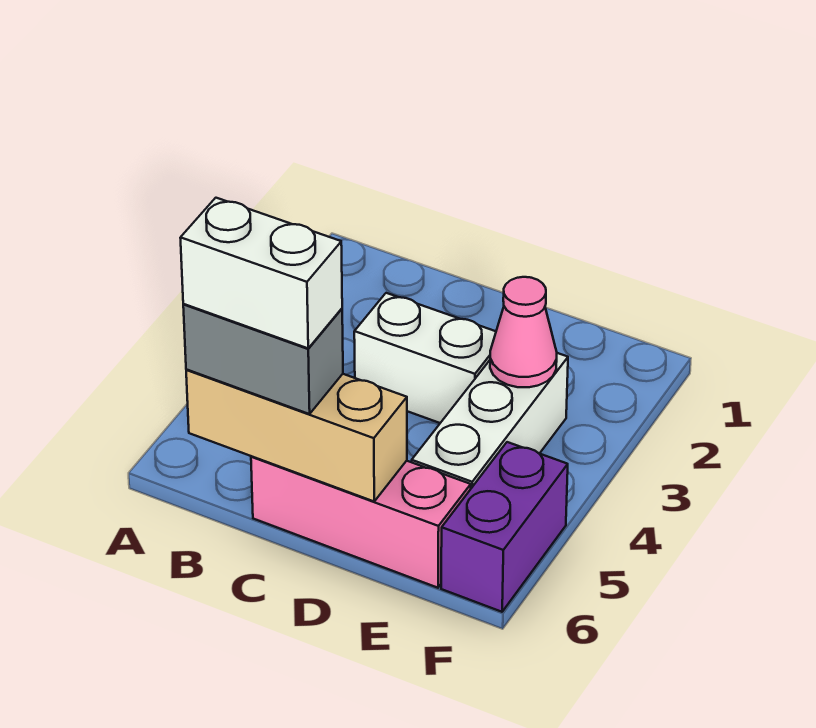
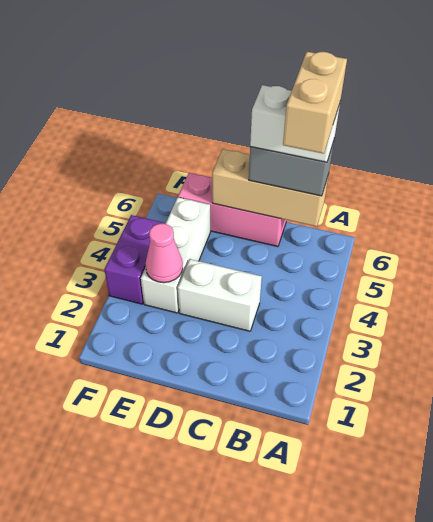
none -> tan brick B5:B6 level 5
purple brick F5:F6 level 1 -> purple brick F3:F4 level 1

